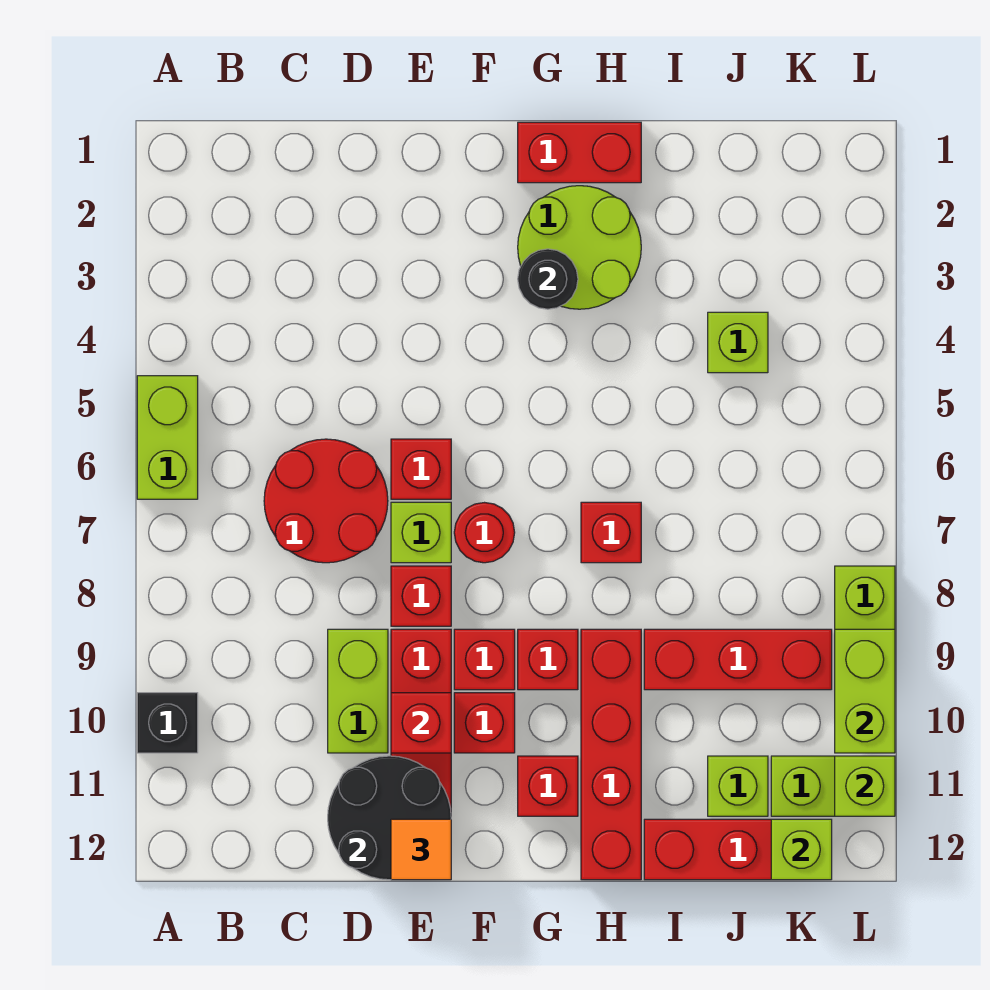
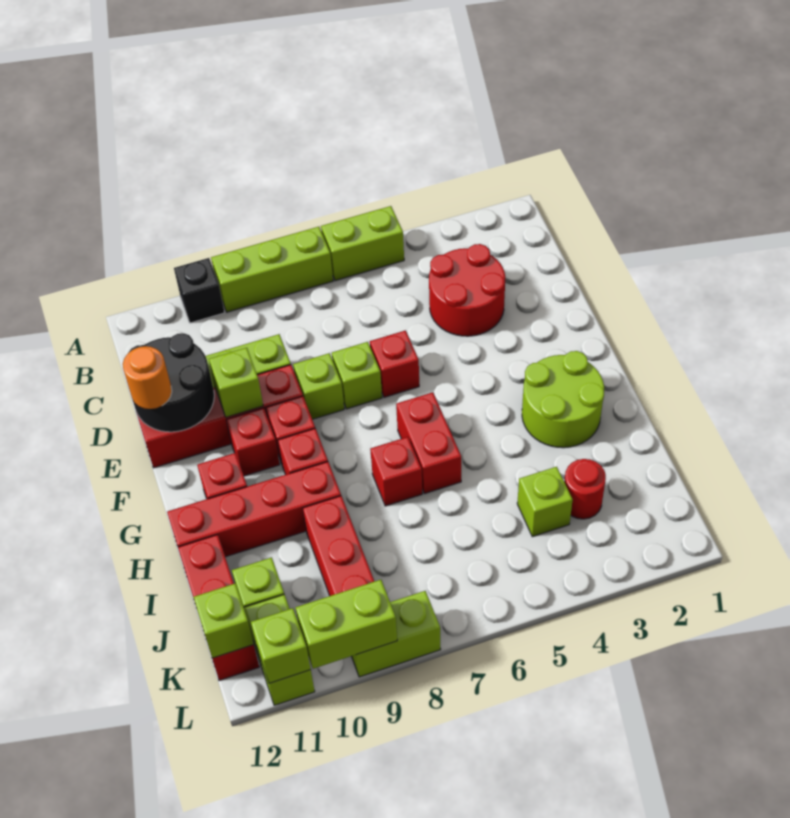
none -> lime brick A7:A9 level 1
red round brick C6:D7 level 1 -> red round brick C3:D4 level 1
red brick E8 level 1 -> lime brick E8 level 1
red brick E10 level 2 -> lime brick E10 level 2
orange tile E12 level 3 -> orange round brick E12 level 3
red round brick F7 level 1 -> red round brick J3 level 1
red brick G1:H1 level 1 -> red brick G6:H6 level 1
black round brick G3 level 2 -> none

